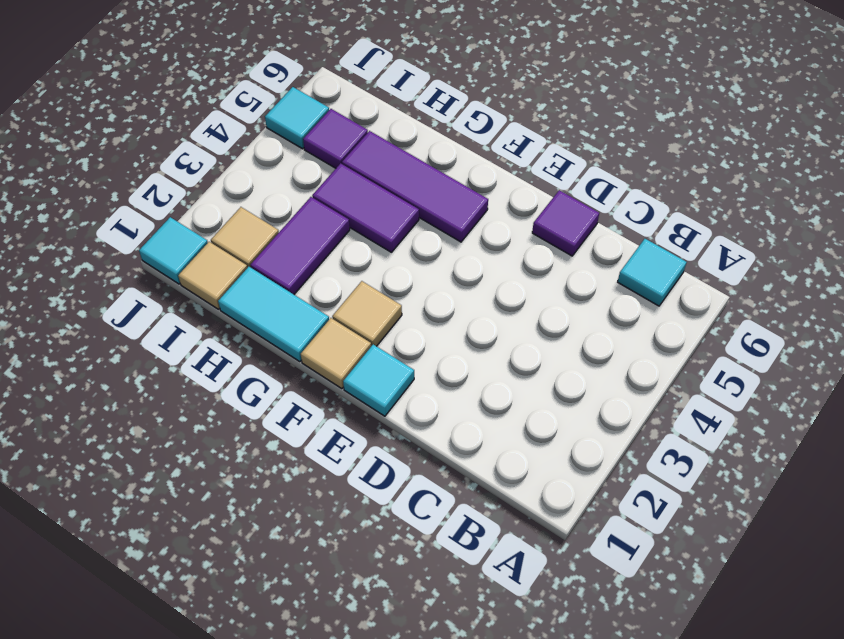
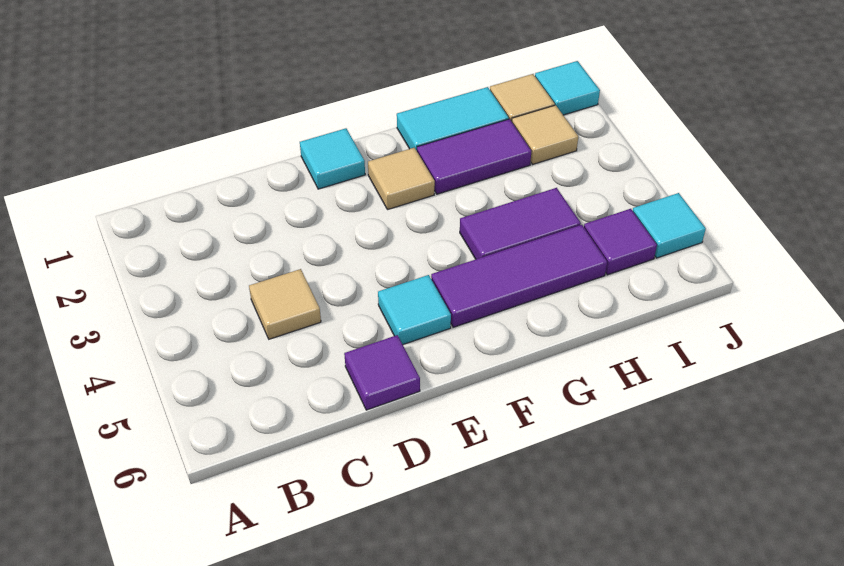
cyan tile B6 level 1 -> cyan tile E5 level 1
tan tile F1 level 1 -> tan tile C4 level 1
purple tile H2:H3 level 1 -> purple tile G2:H2 level 1

